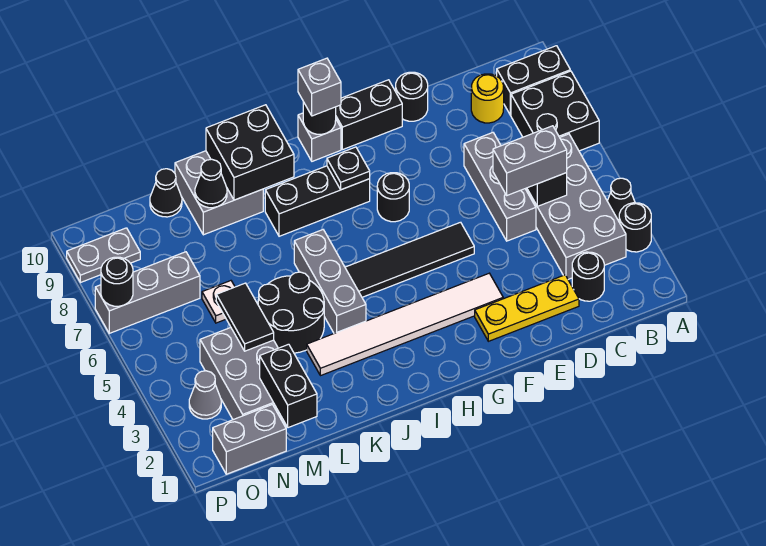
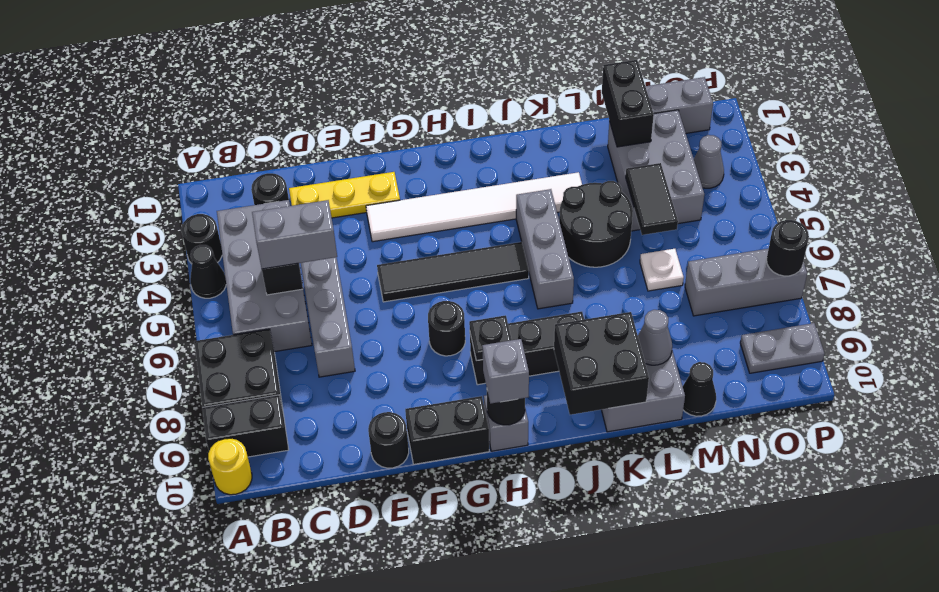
yellow round brick C9 level 1 -> yellow round brick A10 level 1
black cone L9 level 2 -> grey cone L9 level 2

